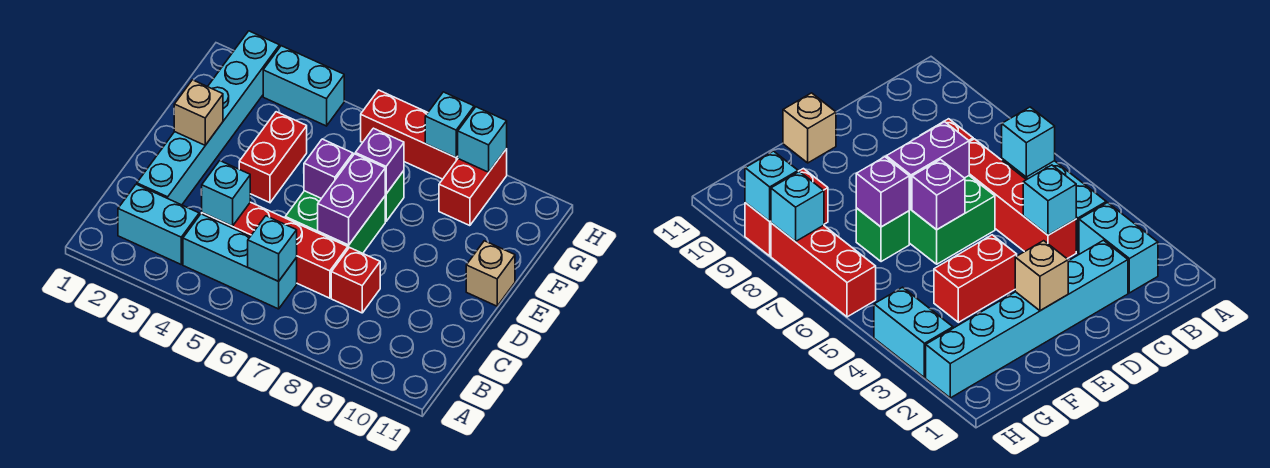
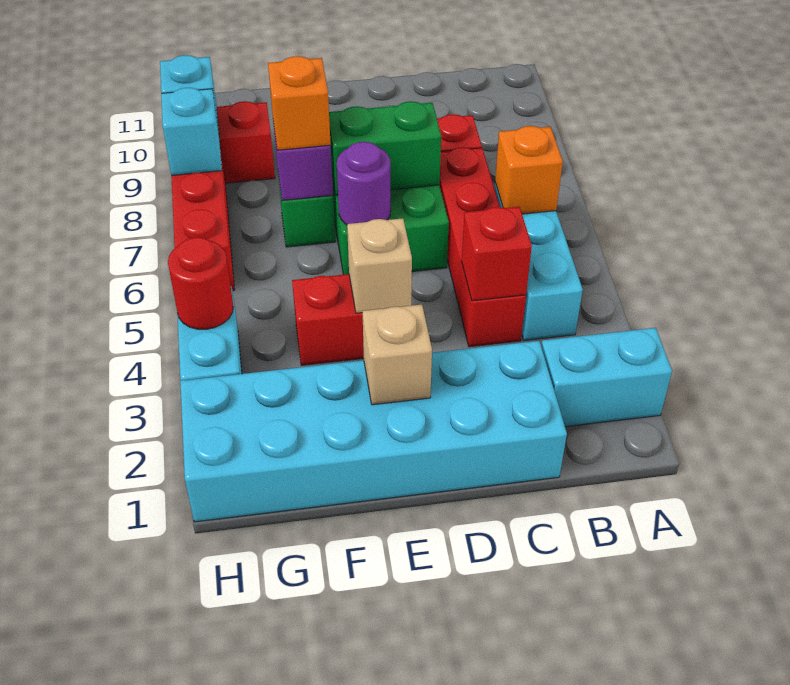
cyan brick B2:B3 level 1 -> cyan brick A2:B2 level 1
cyan brick B6 level 2 -> orange brick B6 level 2
cyan brick C2:H2 level 1 -> cyan brick C1:H2 level 1
cyan brick C4 level 2 -> red brick C4 level 2
purple brick D7:E7 level 2 -> green brick D7:E7 level 2
purple brick E6 level 2 -> purple round brick E6 level 2
tan brick E11 level 1 -> tan brick E4 level 2
none -> orange brick F7 level 3
none -> red round brick H4 level 2

